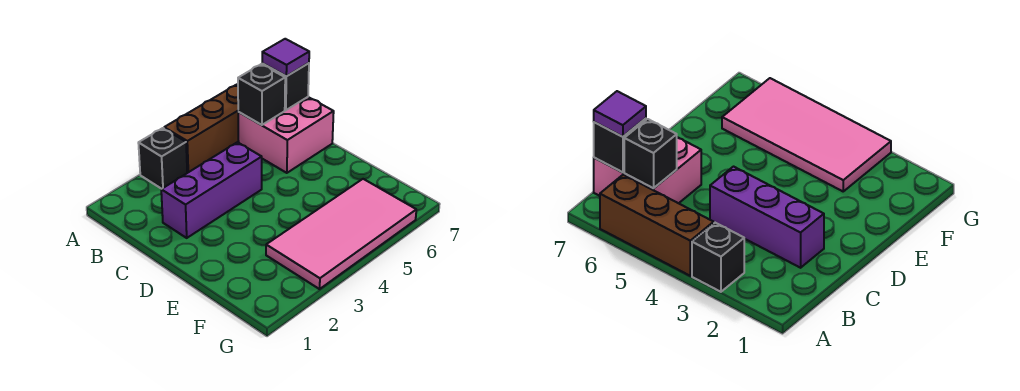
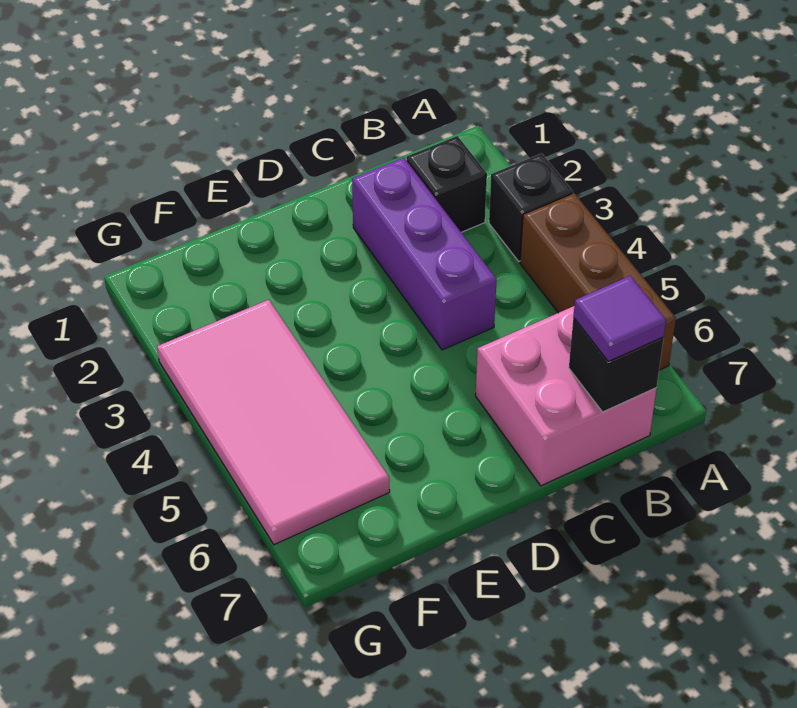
black brick B6 level 2 -> black brick B2 level 1

